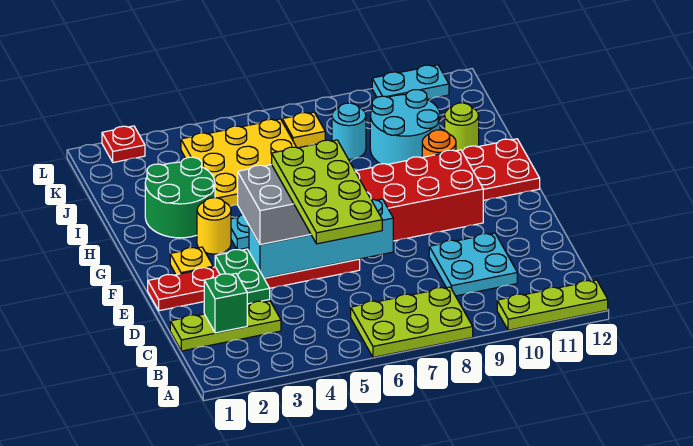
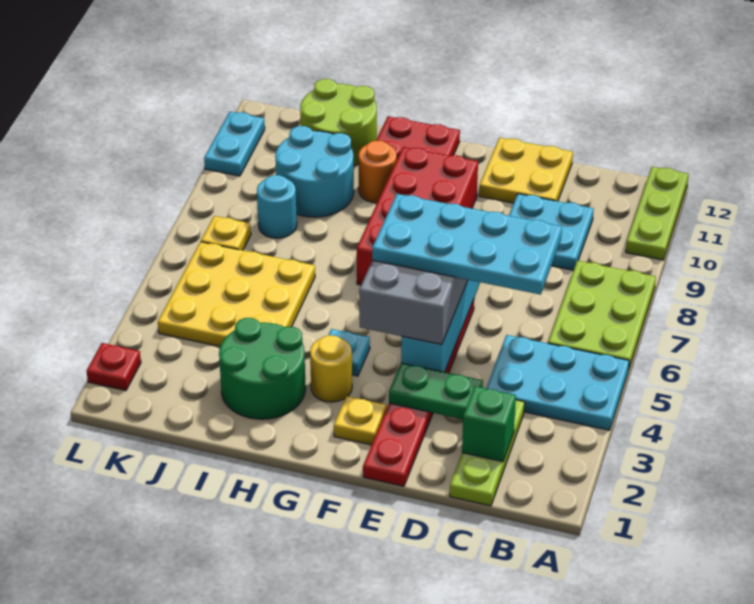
none -> cyan plate A4:C5 level 1
lime plate C5:F6 level 4 -> cyan plate C5:F6 level 4
none -> yellow plate D11:E12 level 1
lime round brick I11 level 1 -> lime round brick I11:J12 level 1

